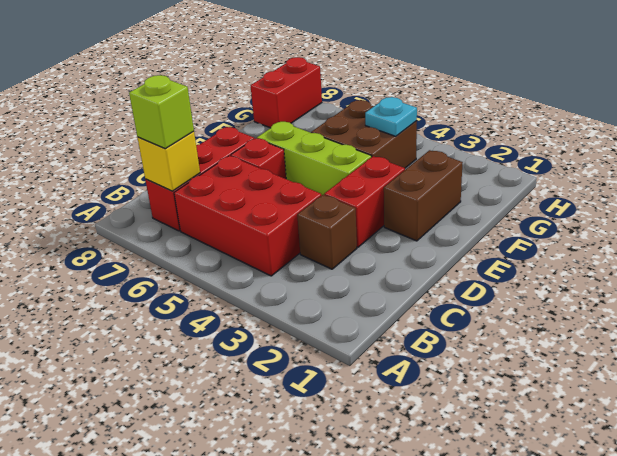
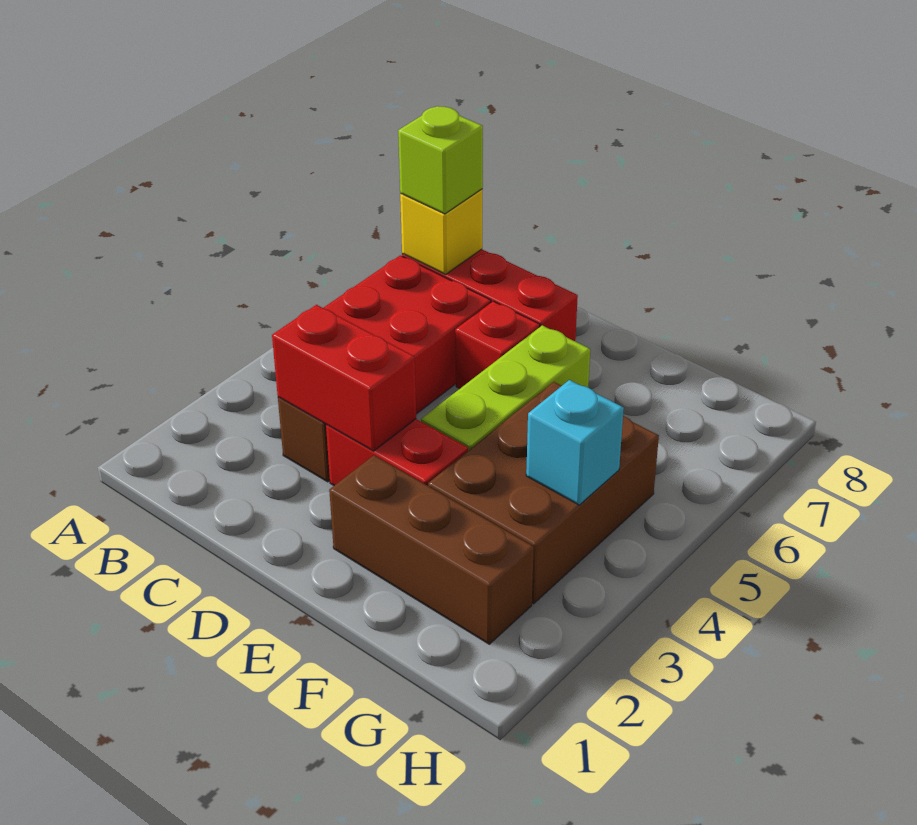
brown brick E2:F2 level 1 -> brown brick E2:G2 level 1
brown brick F4:G5 level 1 -> brown brick F3:G5 level 1
cyan plate G4 level 2 -> cyan brick G4 level 2
red brick G8:H8 level 1 -> red brick C3:D3 level 2

